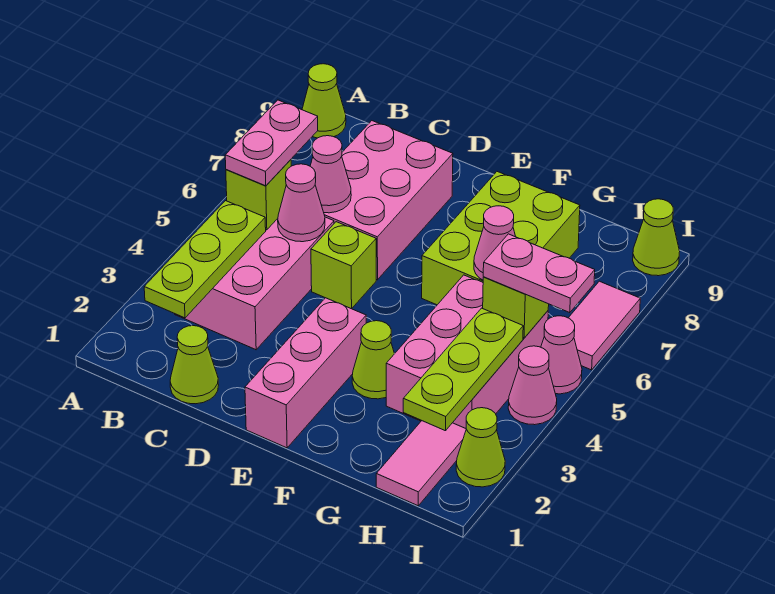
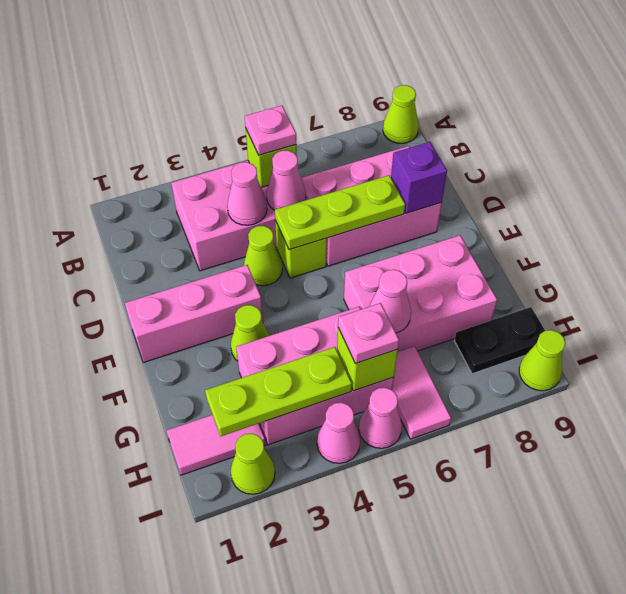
lime plate B2:B4 level 2 -> lime plate D5:D7 level 2
pink plate B5:B6 level 3 -> pink plate B5 level 3
lime cone C1 level 1 -> lime cone D4 level 1
pink cone C6 level 2 -> pink cone C4 level 2
none -> purple brick D8 level 2
lime brick F6:G8 level 1 -> pink brick F6:G8 level 1
pink plate H5:I5 level 3 -> pink plate H5 level 3
none -> black plate H8:H9 level 1
pink tile I6:I7 level 1 -> pink tile H6:I6 level 1

